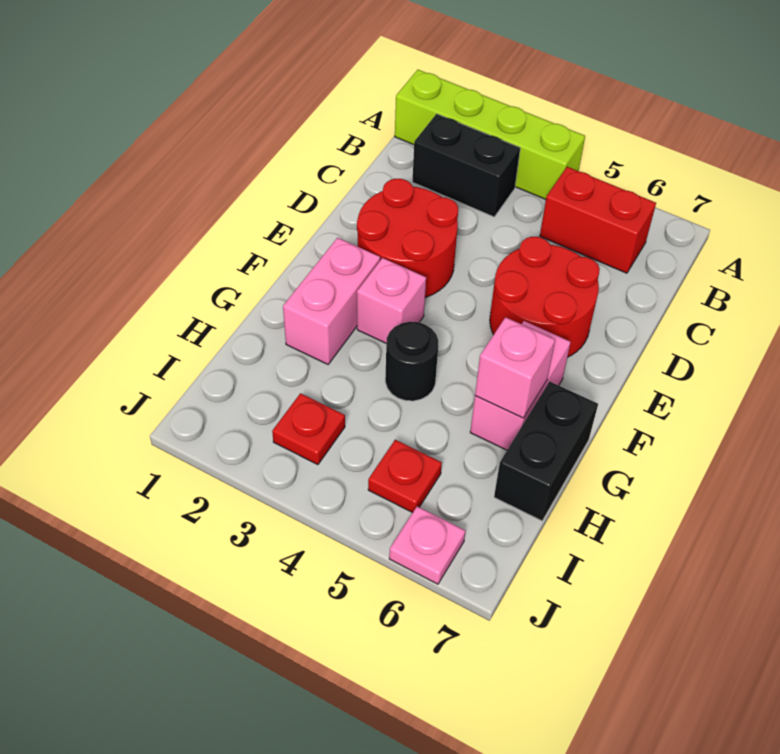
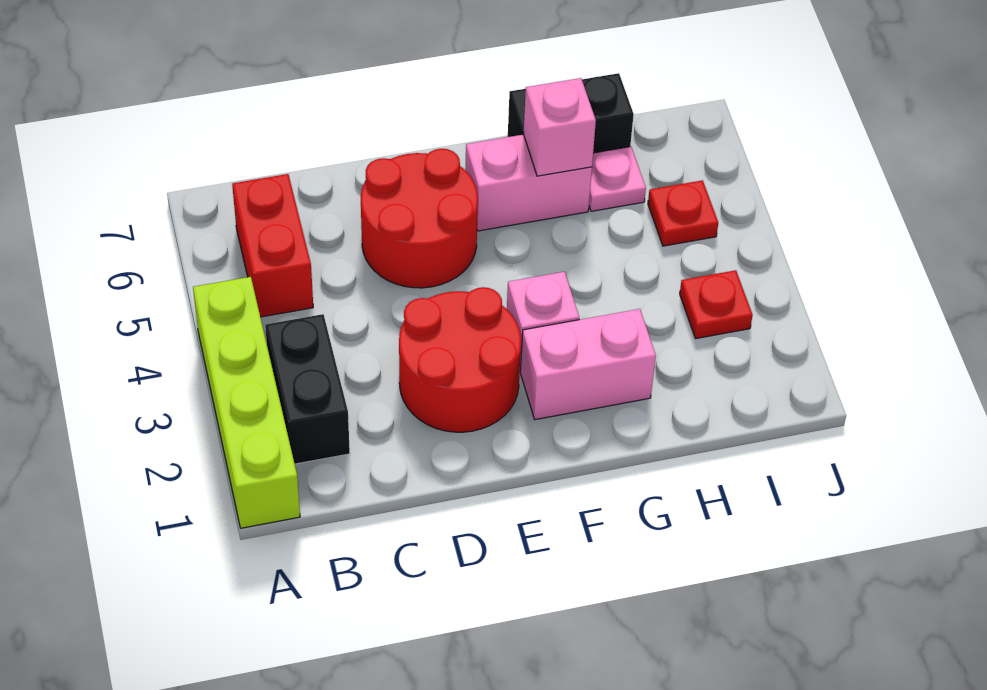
black round brick G4 level 1 -> none
pink plate J6 level 1 -> pink plate H6 level 1

